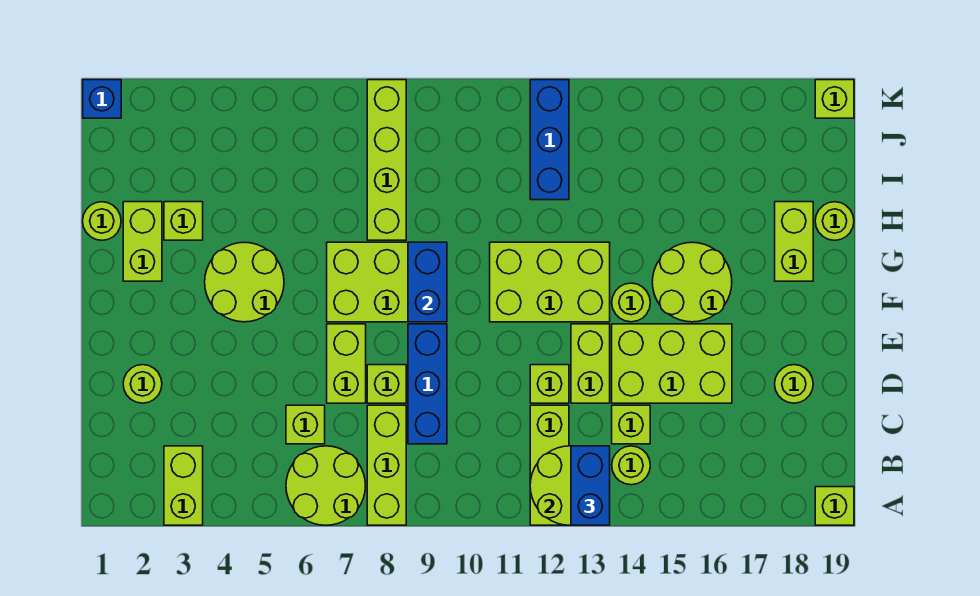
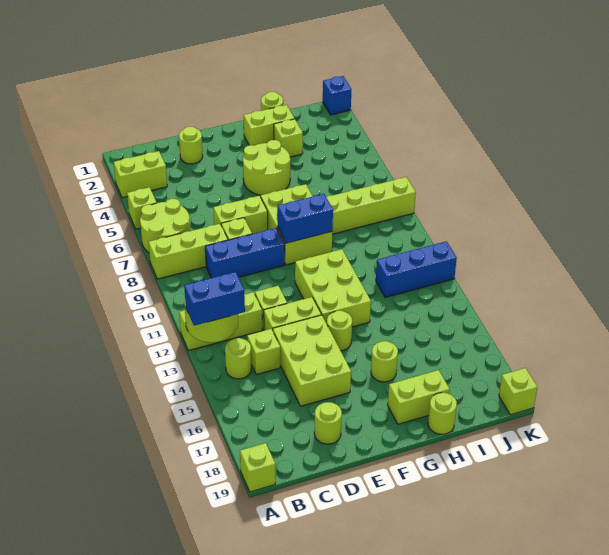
lime brick C6 level 1 -> lime brick A5 level 1
lime round brick F15:G16 level 1 -> lime round brick G16 level 1

